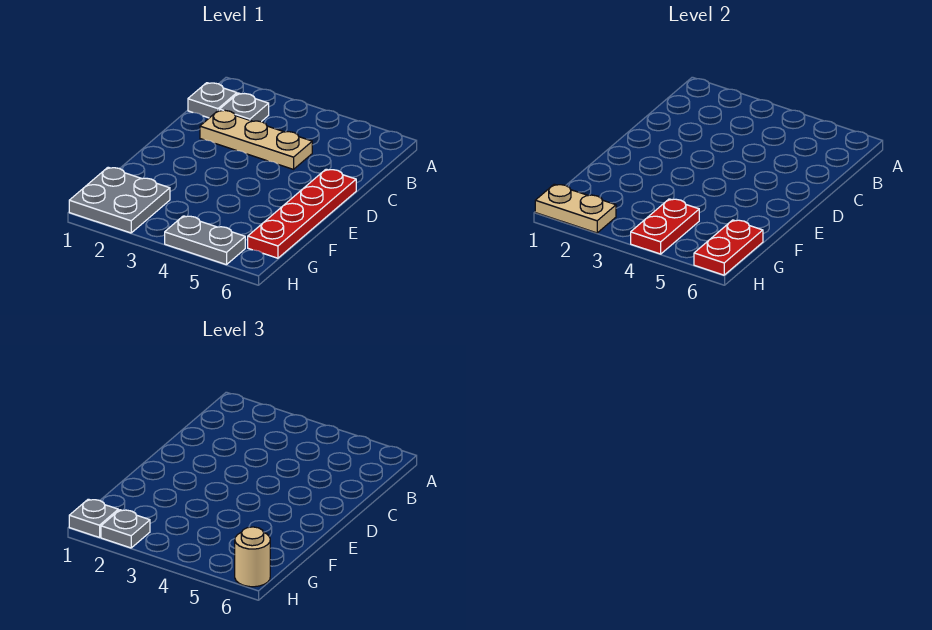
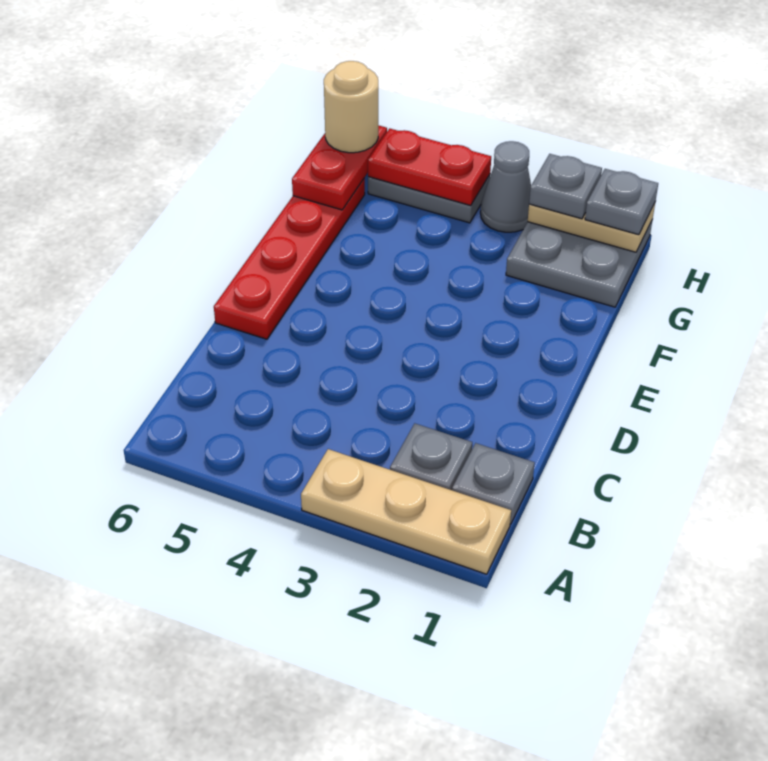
tan plate C2:C4 level 1 -> tan plate A1:A3 level 1
red plate G4:H4 level 2 -> red plate H4:H5 level 2
none -> grey cone H3 level 1

